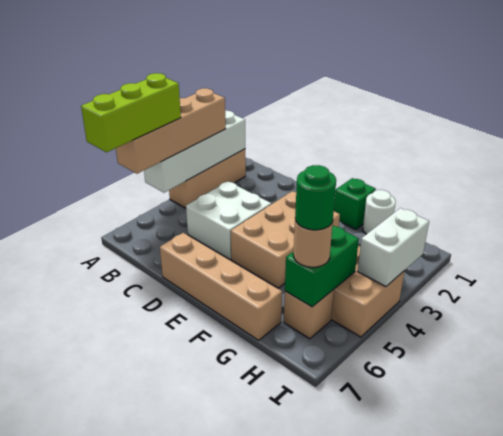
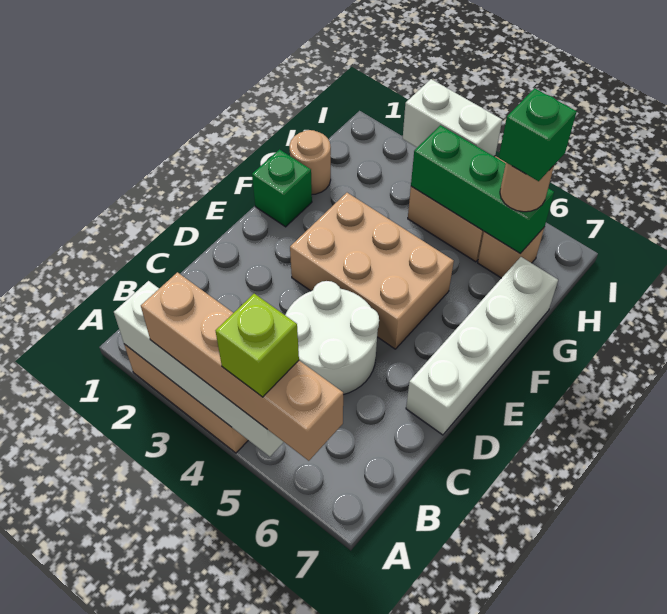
lime brick A5:A7 level 4 -> lime brick A5 level 4
white brick C4:D5 level 1 -> white round brick C4:D5 level 1
tan brick D7:G7 level 1 -> white brick D7:G7 level 1
white round brick G1 level 1 -> tan round brick G1 level 1
green brick H5:H6 level 2 -> green brick H4:H6 level 2
green round brick H6 level 4 -> green brick H6 level 4

